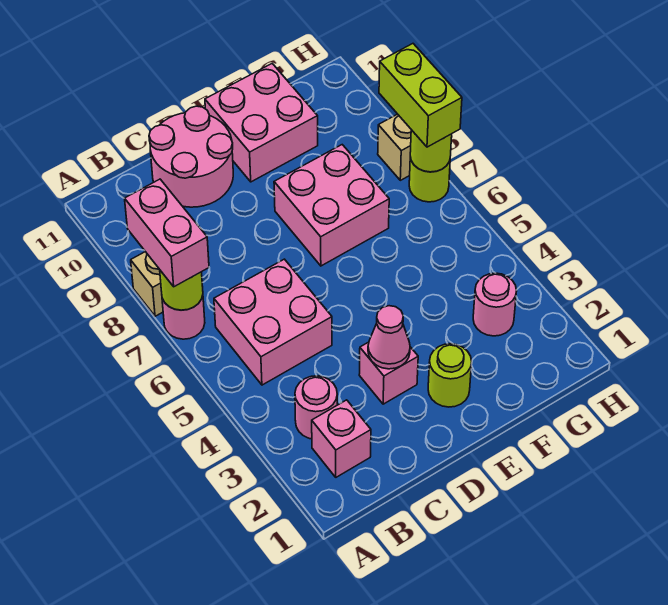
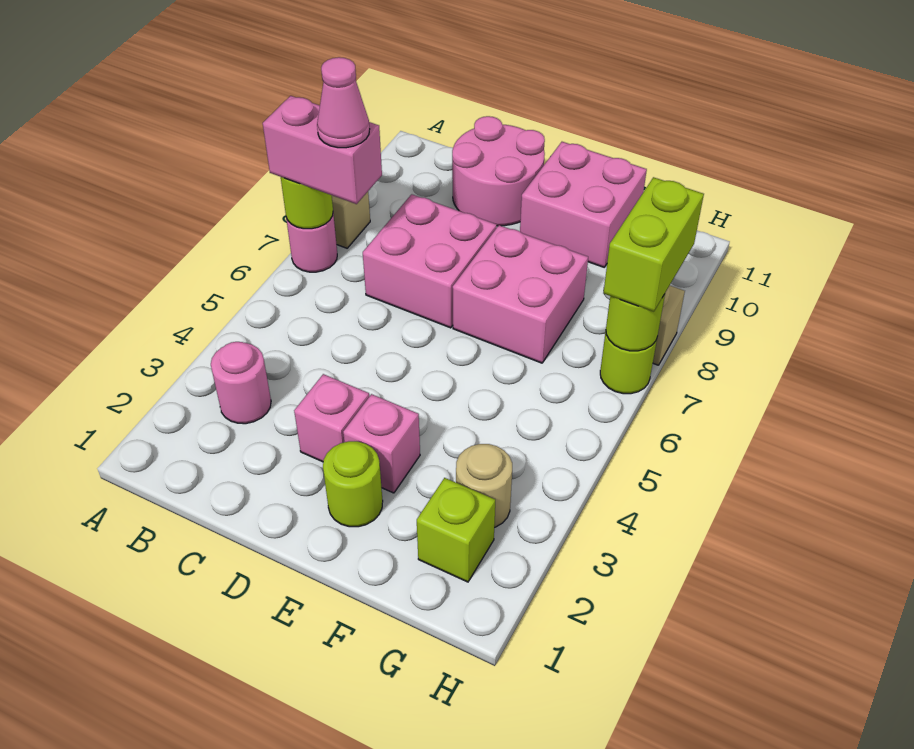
pink brick A7:A8 level 3 -> pink brick A7:B7 level 3
pink brick B2 level 1 -> pink brick E3 level 1
pink brick B5:C6 level 1 -> pink brick C7:D8 level 1
pink cone D3 level 2 -> pink cone B7 level 4
none -> lime brick G2 level 1
pink round brick G3 level 1 -> tan round brick G3 level 1

